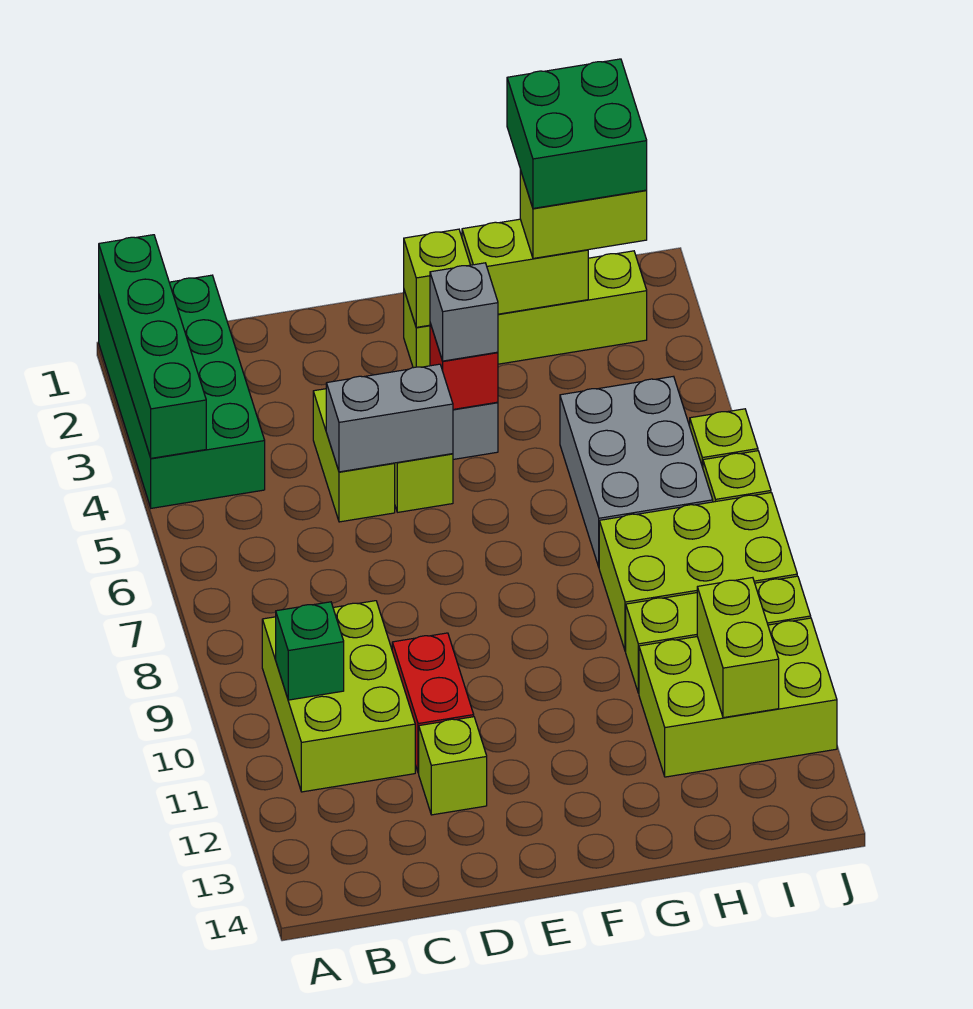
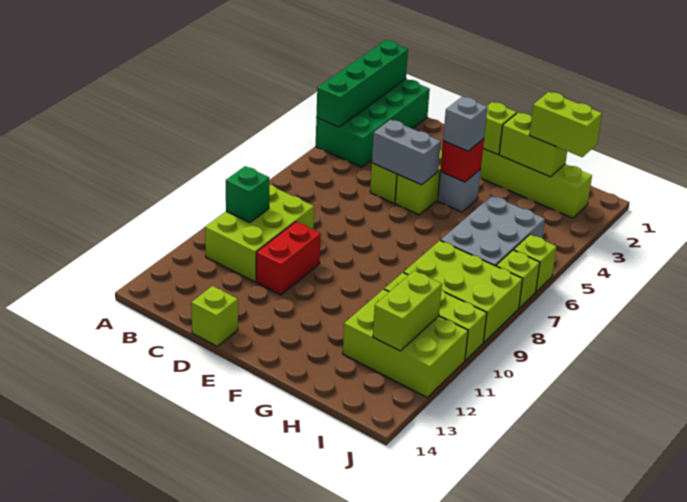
lime brick D12 level 1 -> lime brick D14 level 1
green brick H1:I2 level 4 -> none

